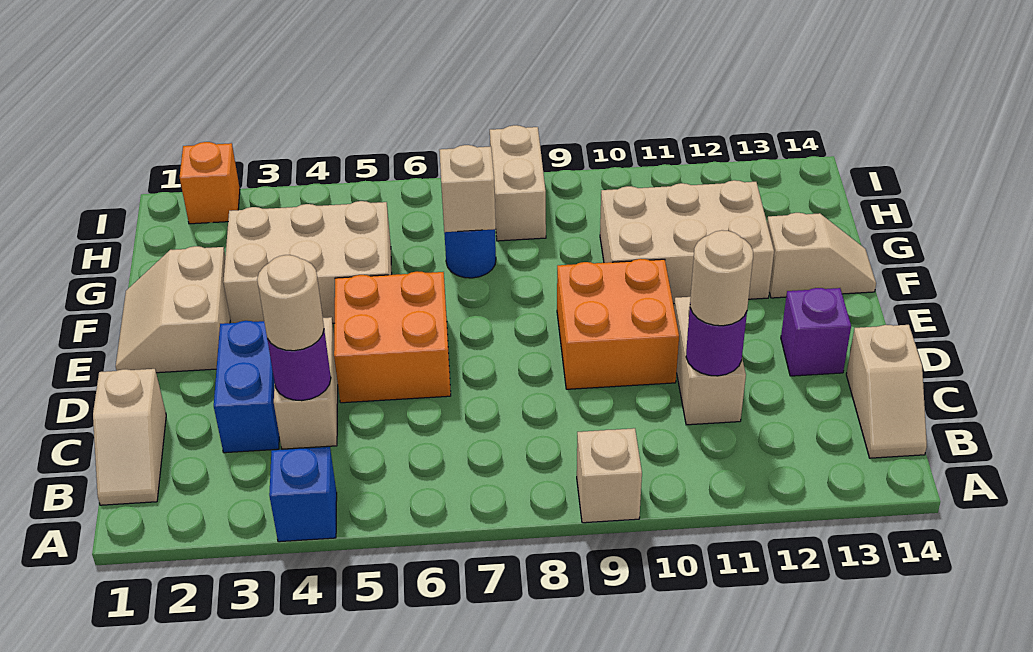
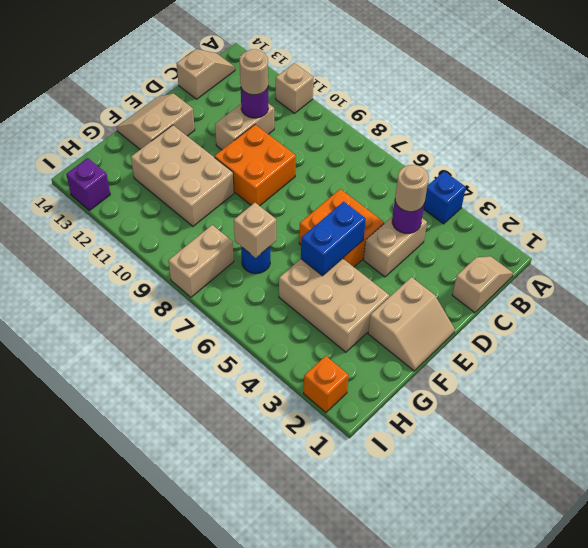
tan brick A9 level 1 -> tan brick A11 level 1
blue brick C3:D3 level 1 -> blue brick E5:F5 level 2
purple brick D13 level 1 -> purple brick I13 level 1
tan slope F13:F14 level 1 top 13 -> tan slope E13:F14 level 1 top 13

